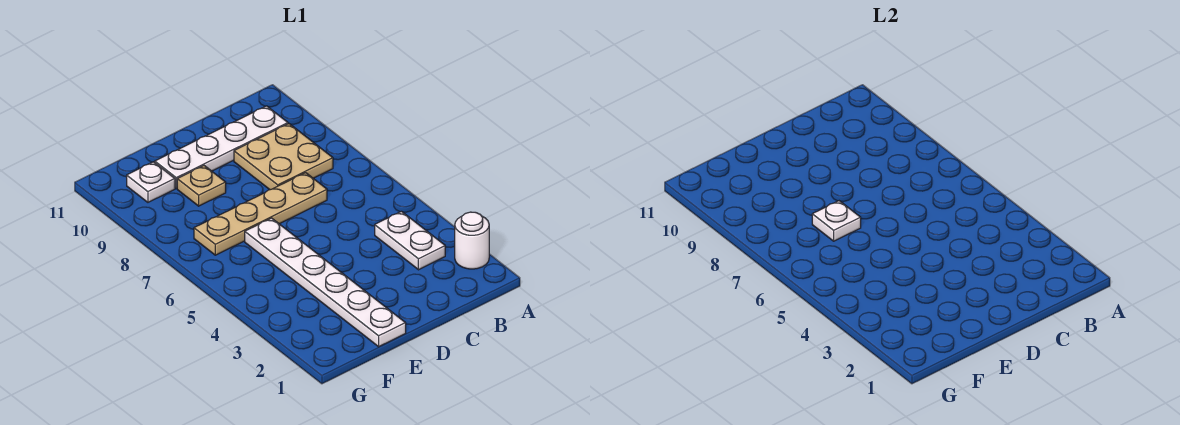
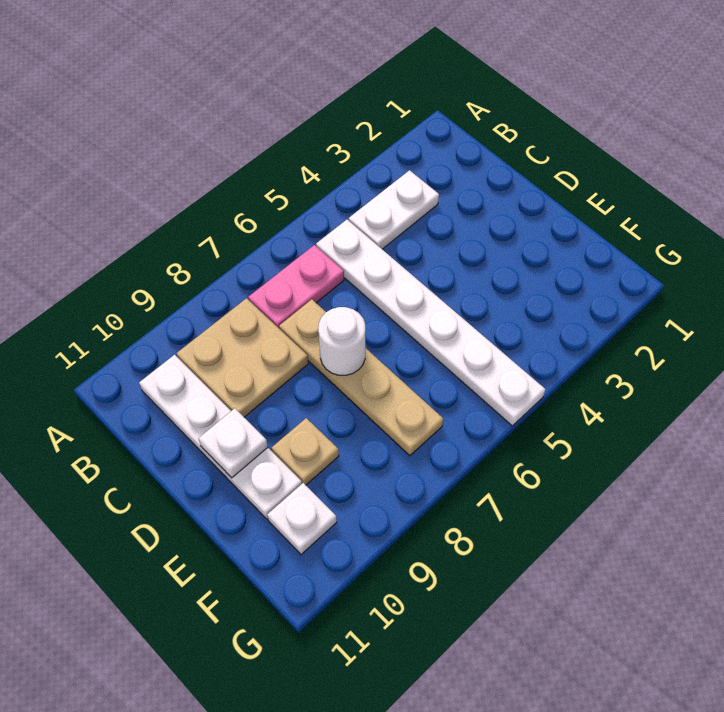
white round brick A2 level 1 -> white round brick D7 level 2
none -> pink plate B6:B7 level 1
white plate E1:E6 level 1 -> white plate B5:G5 level 1
white plate E7 level 2 -> white plate D10 level 2

